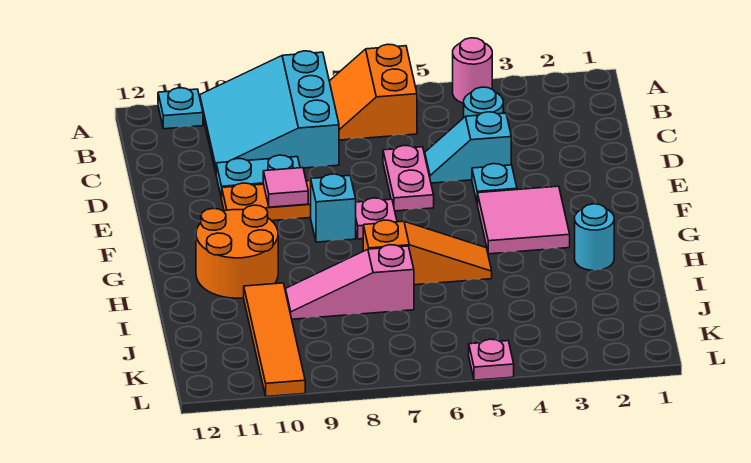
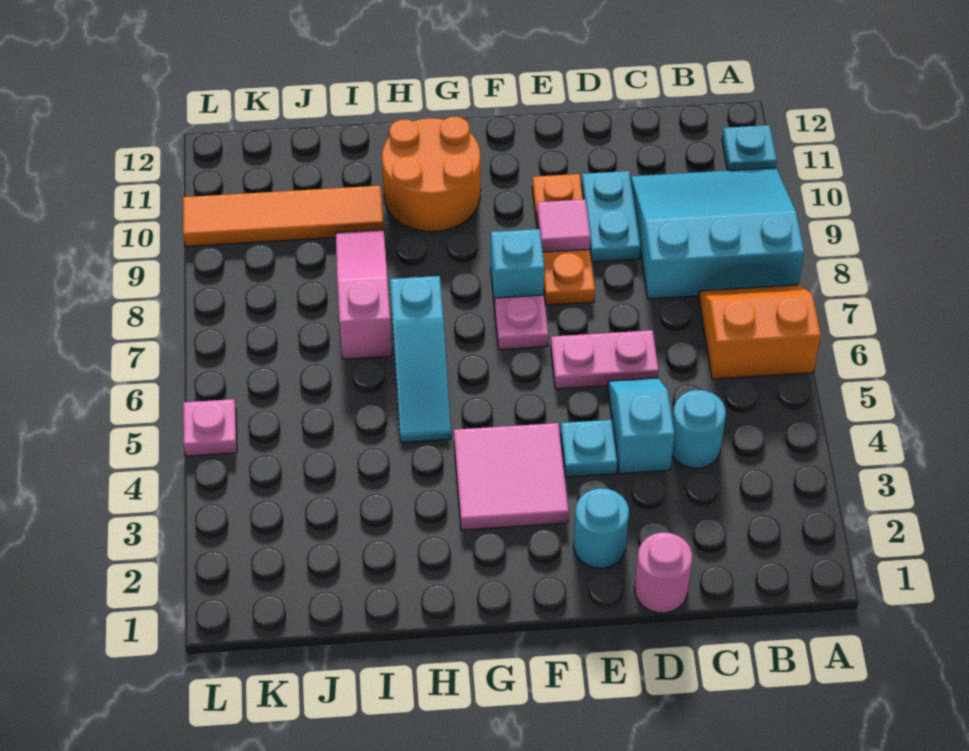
pink round brick A4 level 1 -> pink round brick D1 level 1
cyan round brick H2 level 1 -> cyan round brick E2 level 1
orange slope H5:H7 level 1 top 7 -> cyan slope H5:H7 level 1 top 7

